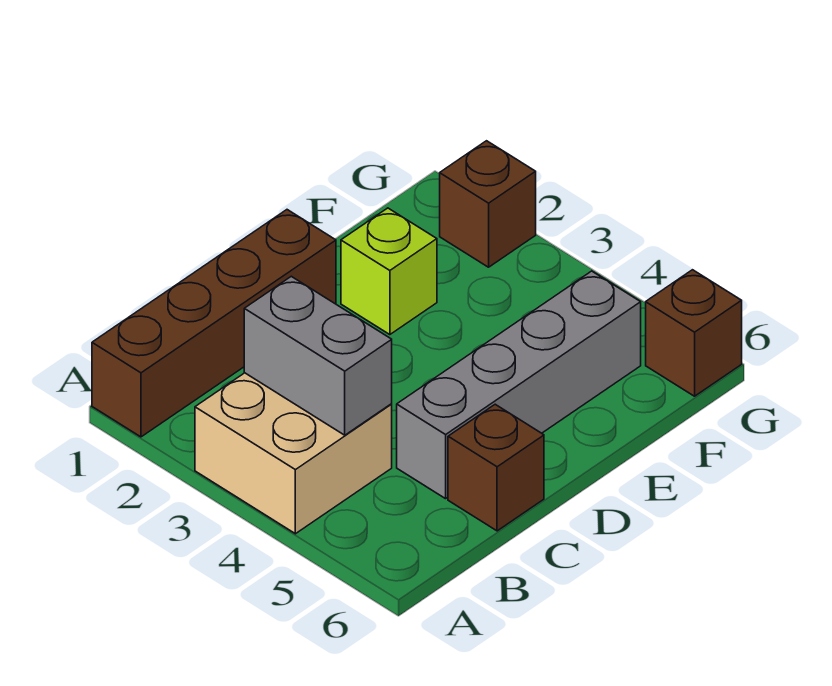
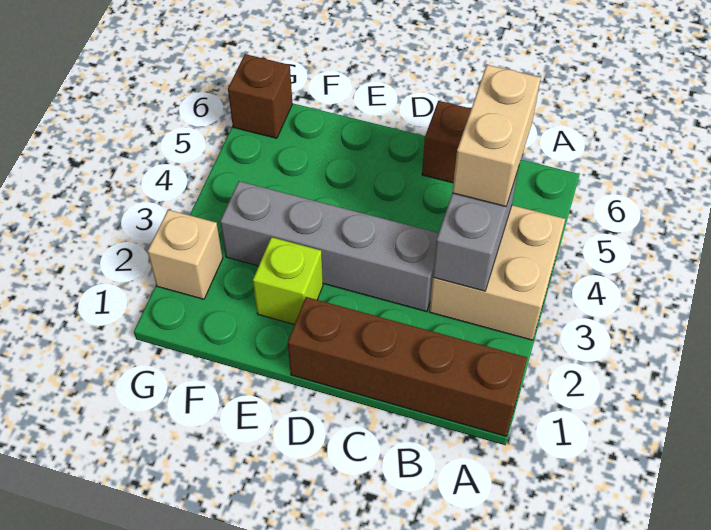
none -> tan brick B4:B5 level 3
grey brick C5:F5 level 1 -> grey brick C3:F3 level 1
brown brick G2 level 1 -> tan brick G2 level 1

